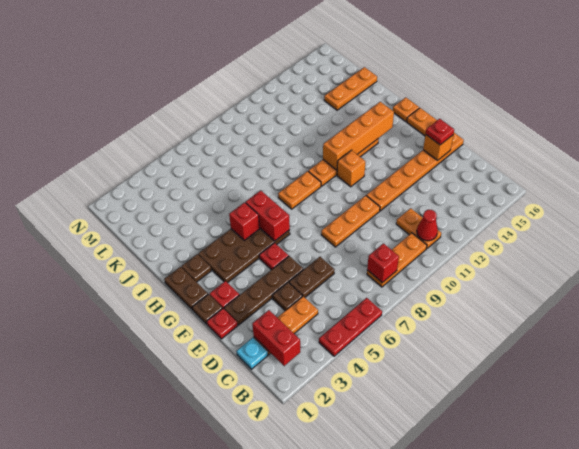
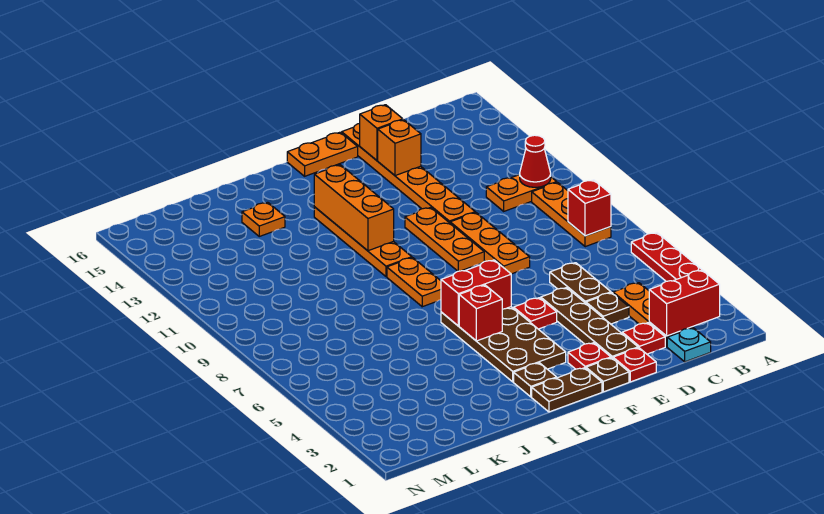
red plate E15 level 3 -> red plate D2 level 1
orange brick G11 level 1 -> orange brick E14 level 2
orange brick H11:H14 level 2 -> orange brick H11:H13 level 2
orange plate H16 level 1 -> orange plate J14 level 1
orange plate K14:K16 level 1 -> orange plate F9:F11 level 1

